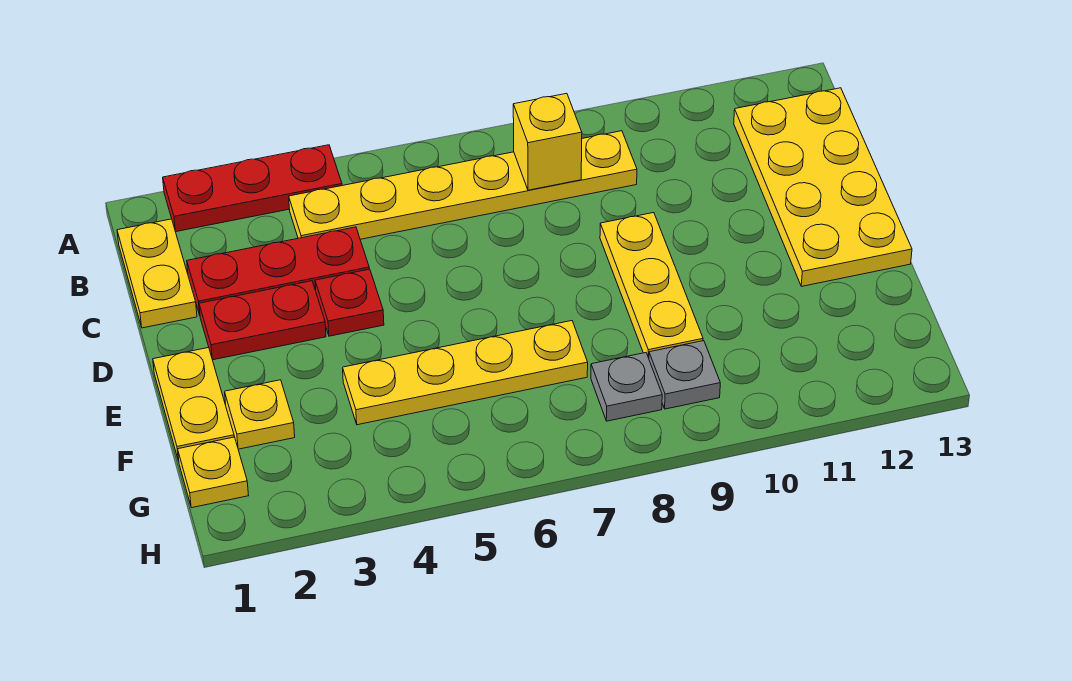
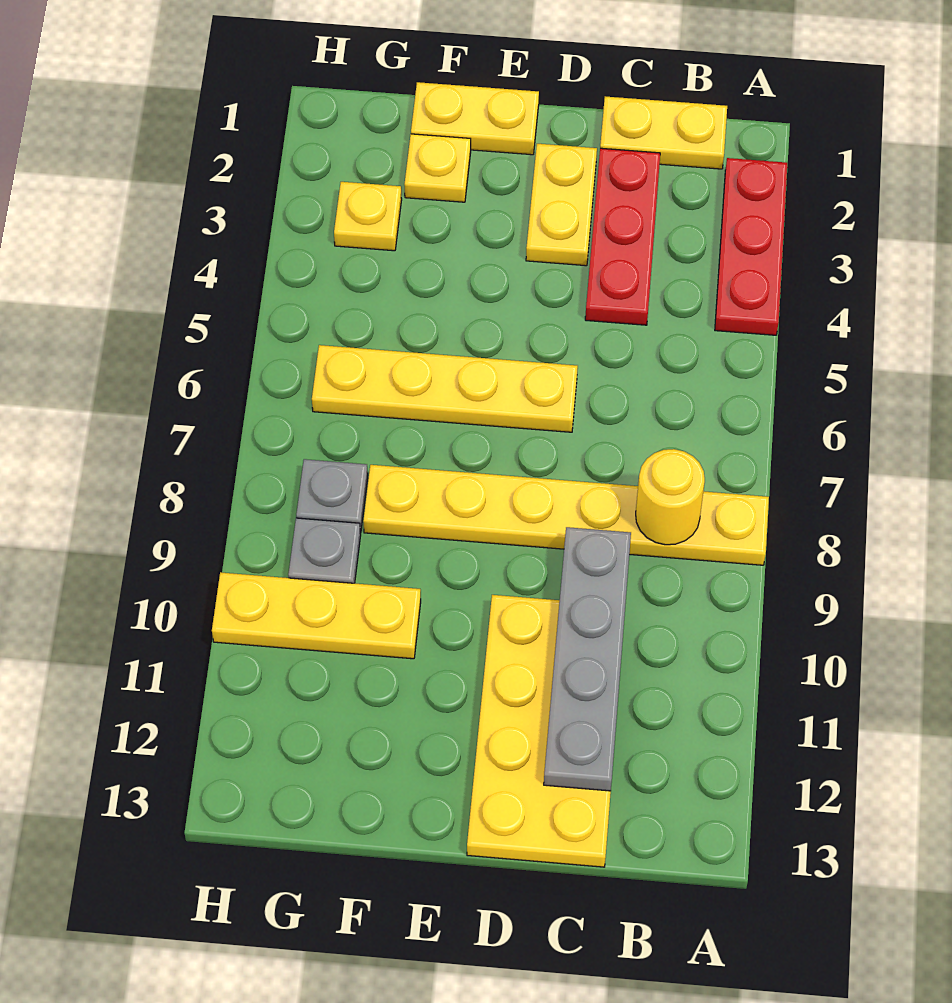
yellow plate B4:B9 level 1 -> yellow plate A8:F8 level 1
yellow brick B8 level 2 -> yellow round brick B8 level 2
yellow plate B12:E13 level 1 -> yellow plate C10:D13 level 1
none -> grey plate C9:C12 level 2
red plate D2:D3 level 1 -> yellow plate D2:D3 level 1
red plate D4 level 1 -> none
yellow plate D9:F9 level 1 -> yellow plate F10:H10 level 1
yellow plate F4:F7 level 1 -> yellow plate D6:G6 level 1
yellow plate G1 level 1 -> yellow plate G3 level 1

